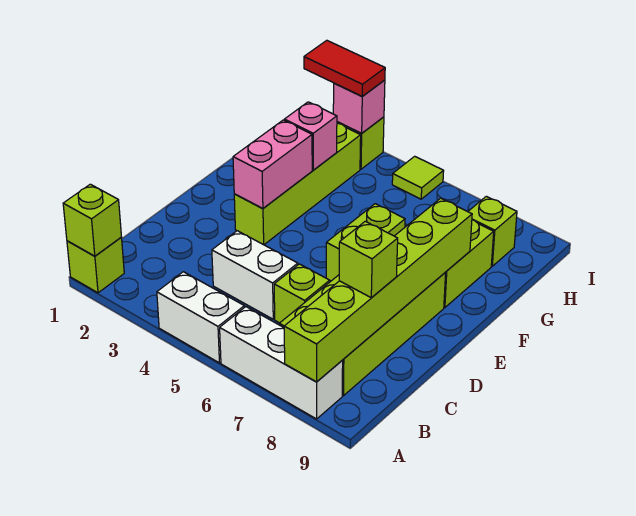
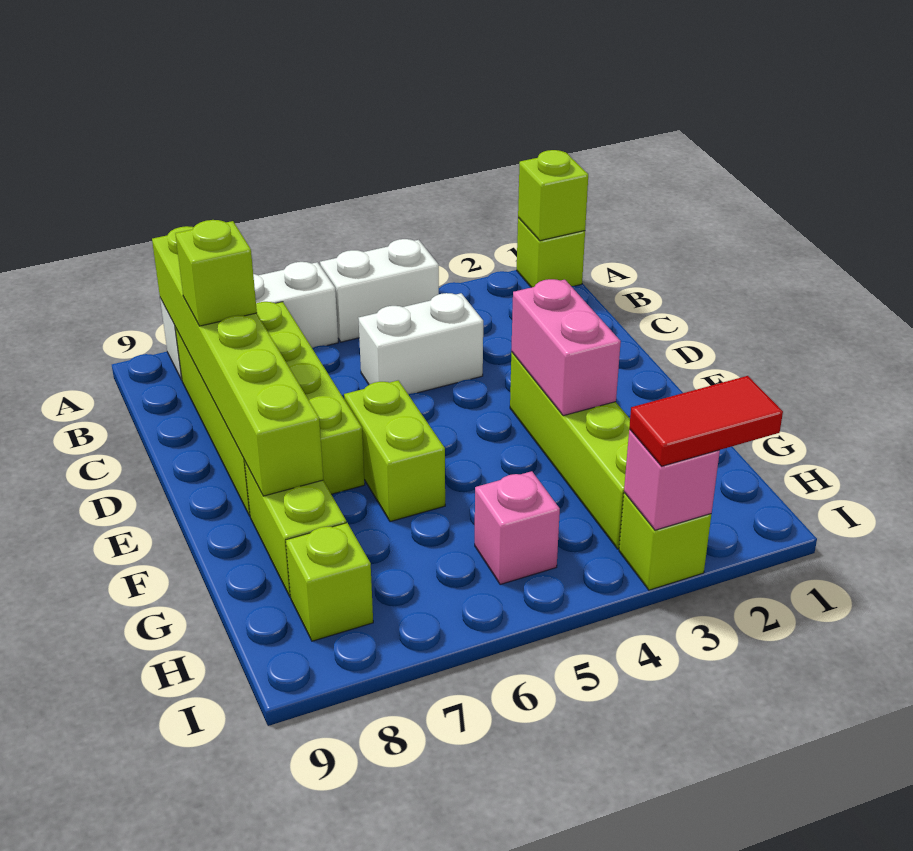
lime brick C6 level 1 -> none
pink brick G3 level 2 -> pink brick H5 level 1
lime tile I5 level 1 -> none

